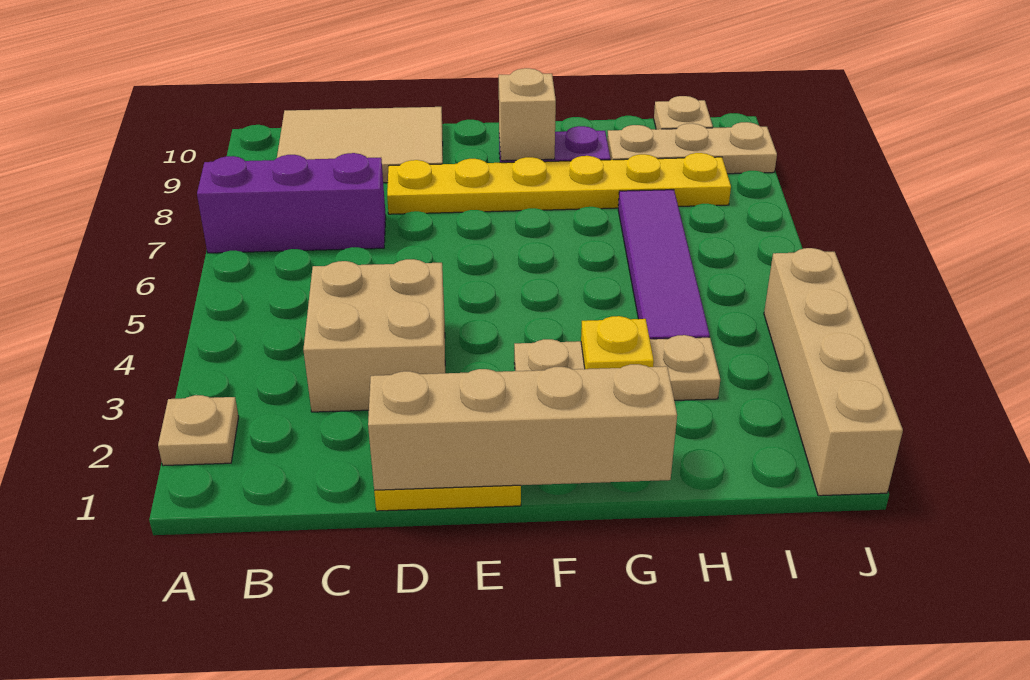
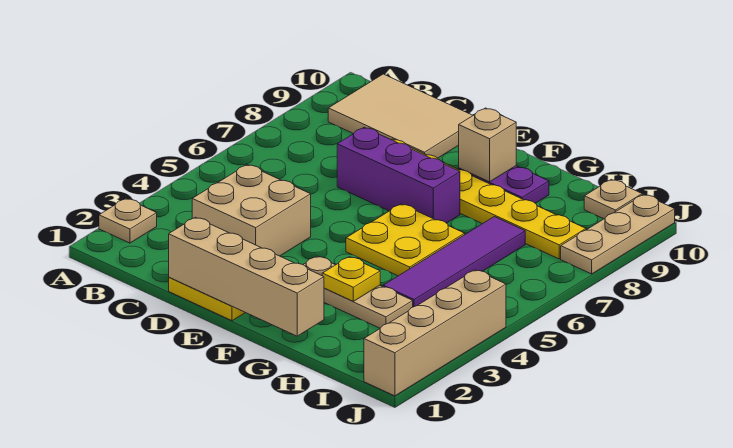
purple brick A7:C7 level 1 -> purple brick D7:F7 level 1
none -> yellow plate F5:G6 level 1
tan plate H9:J9 level 1 -> tan plate J8:J10 level 1

